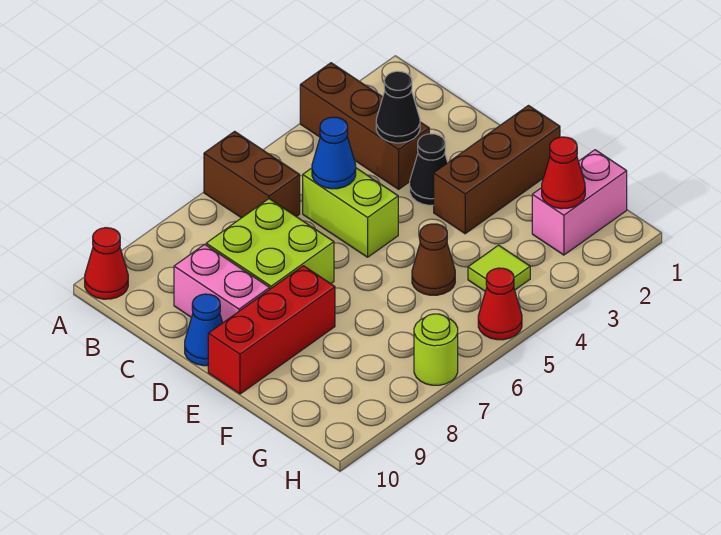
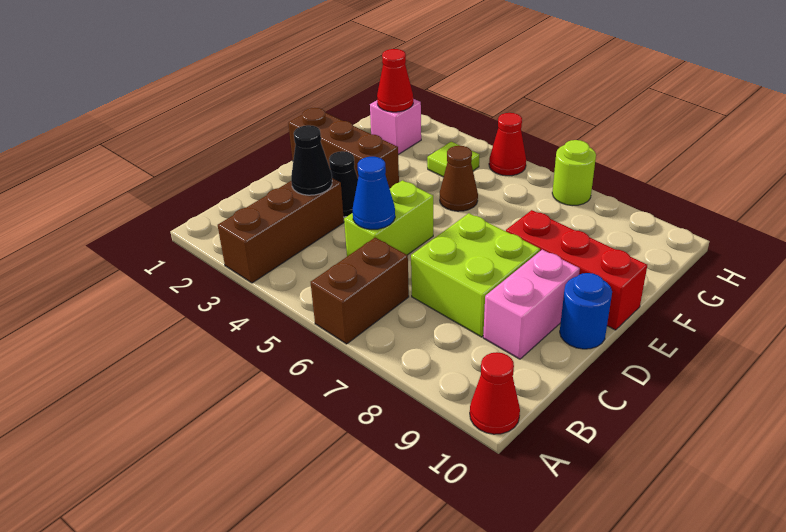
blue cone D10 level 1 -> blue round brick D10 level 1
pink brick G1:G2 level 1 -> pink brick G2 level 1

